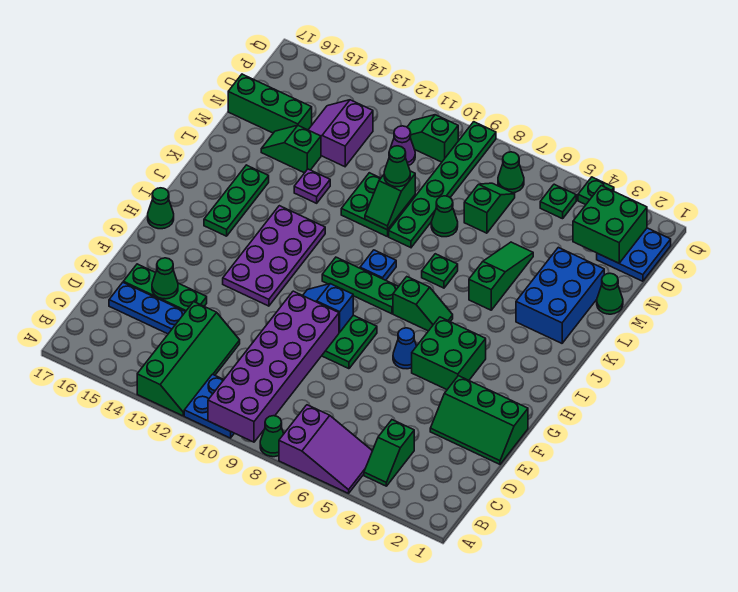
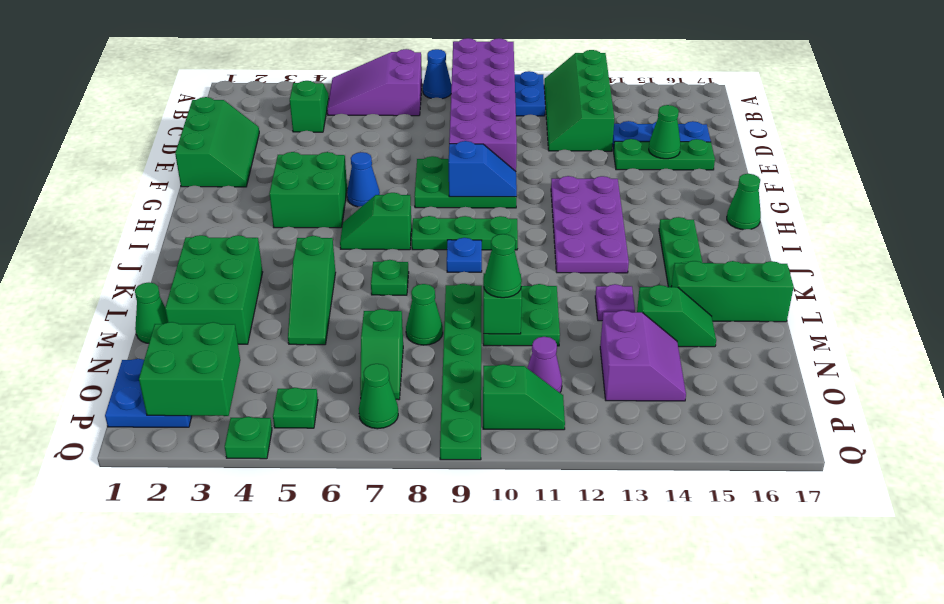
green cone A8 level 1 -> blue cone A8 level 1
green slope E1:F3 level 1 top F -> green slope D1:F2 level 1 top 1
blue brick K2:M3 level 1 -> green brick K2:M3 level 1
green brick N15:N17 level 1 -> green brick L15:L17 level 1

